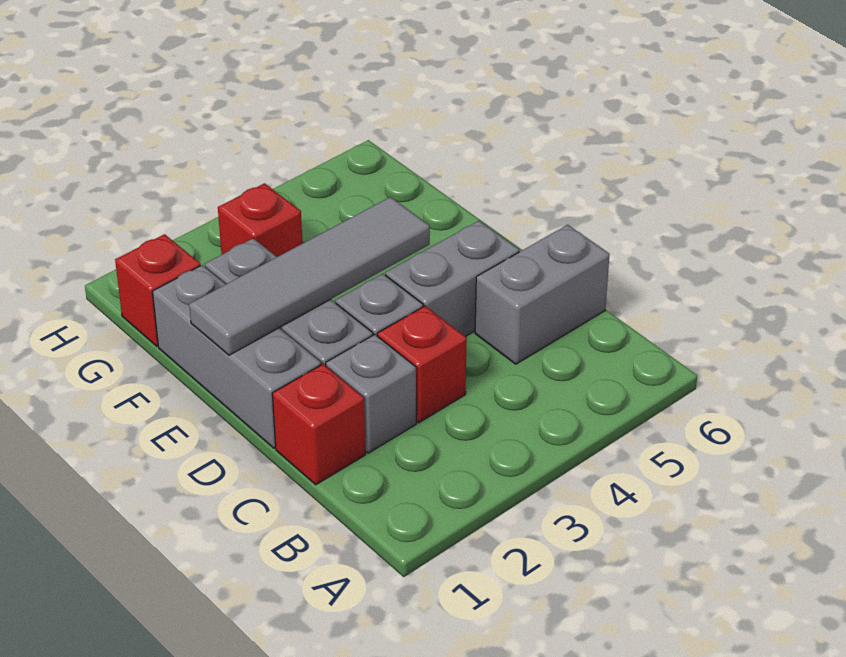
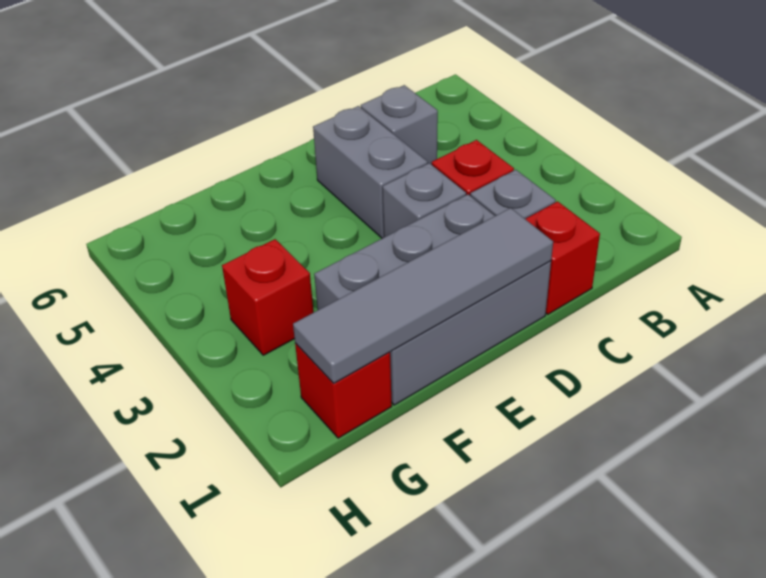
grey brick C5:C6 level 1 -> grey brick C5 level 1
grey tile E1:E4 level 2 -> grey tile D1:G1 level 2

